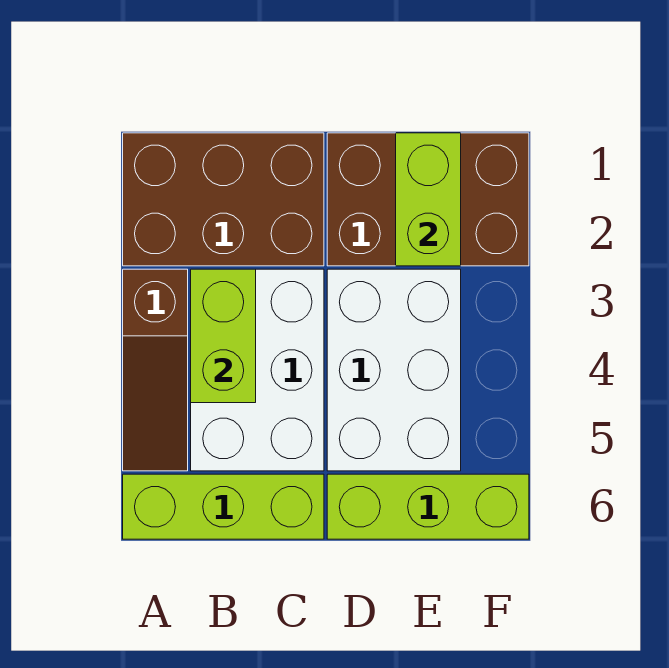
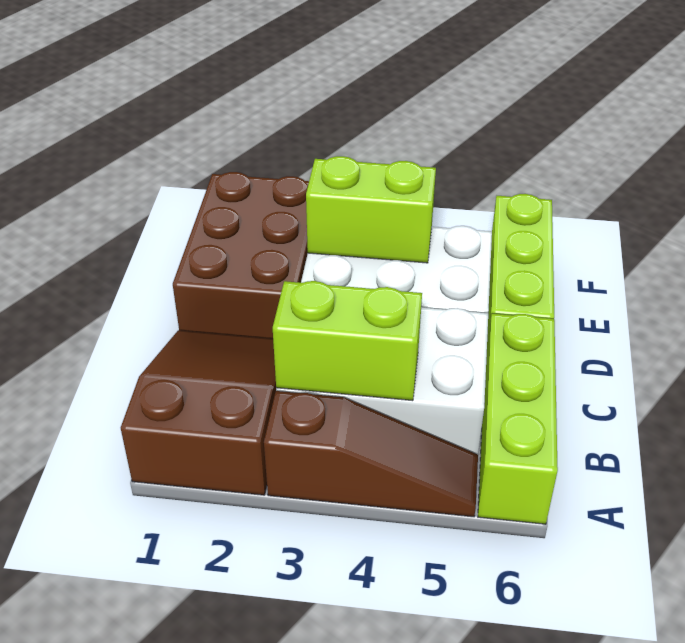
brown brick A1:C2 level 1 -> brown slope A1:C2 level 1 top A
lime brick E1:E2 level 2 -> lime brick E3:E4 level 2

